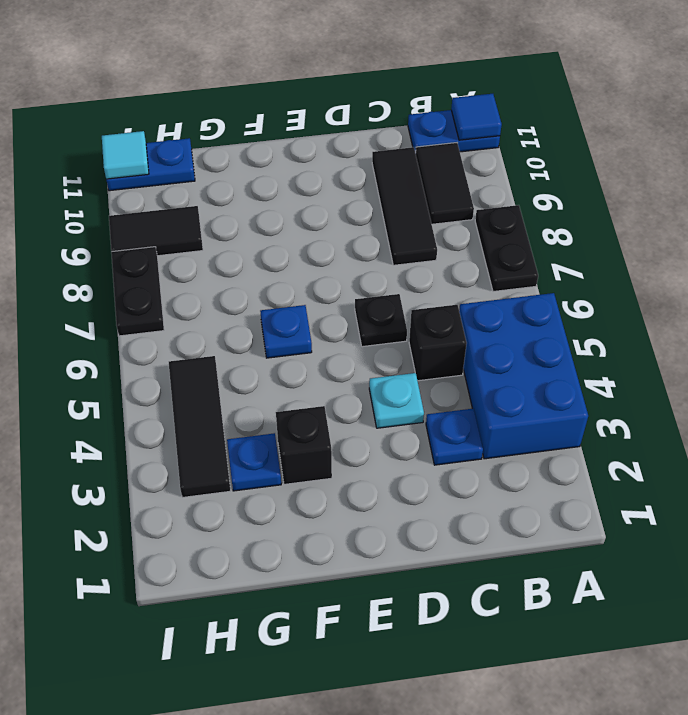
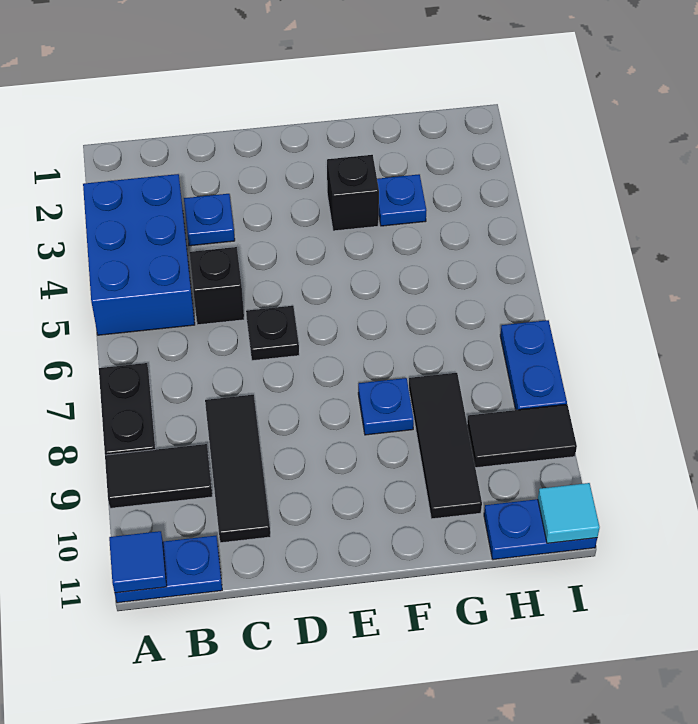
black tile B9:B10 level 1 -> black tile A9:B9 level 1
cyan plate D4 level 1 -> none
blue plate F6 level 1 -> blue plate F8 level 1
black tile H3:H5 level 1 -> black tile G8:G10 level 1
black plate I7:I8 level 1 -> blue plate I7:I8 level 1

